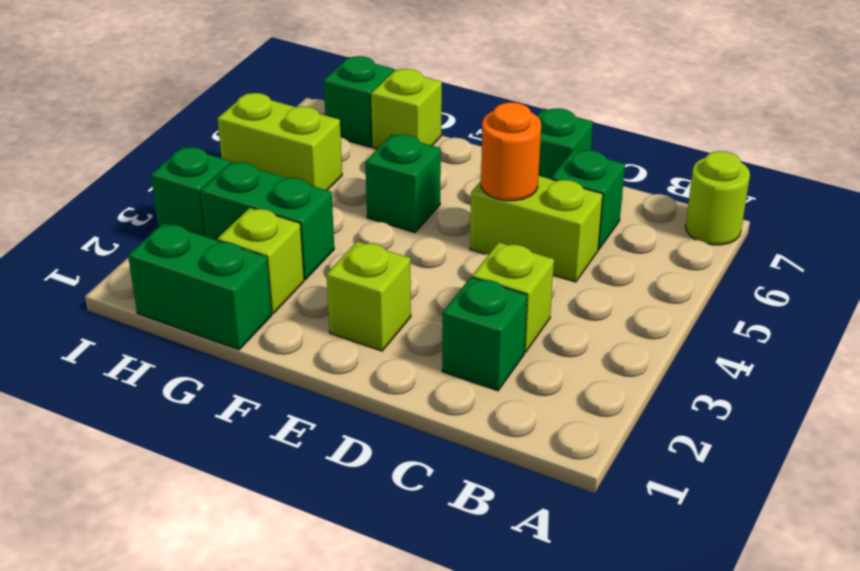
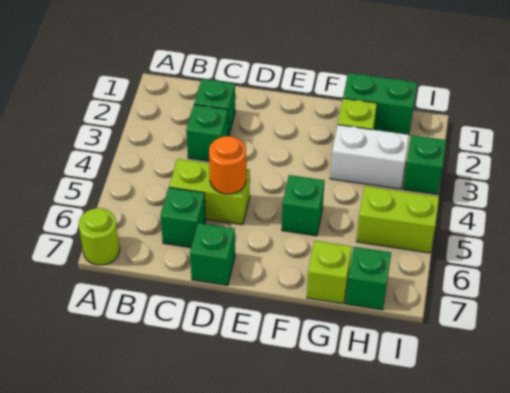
lime brick C3 level 1 -> green brick C3 level 1
lime brick E2 level 1 -> none
green brick G3:H3 level 1 -> white brick G3:H3 level 1

